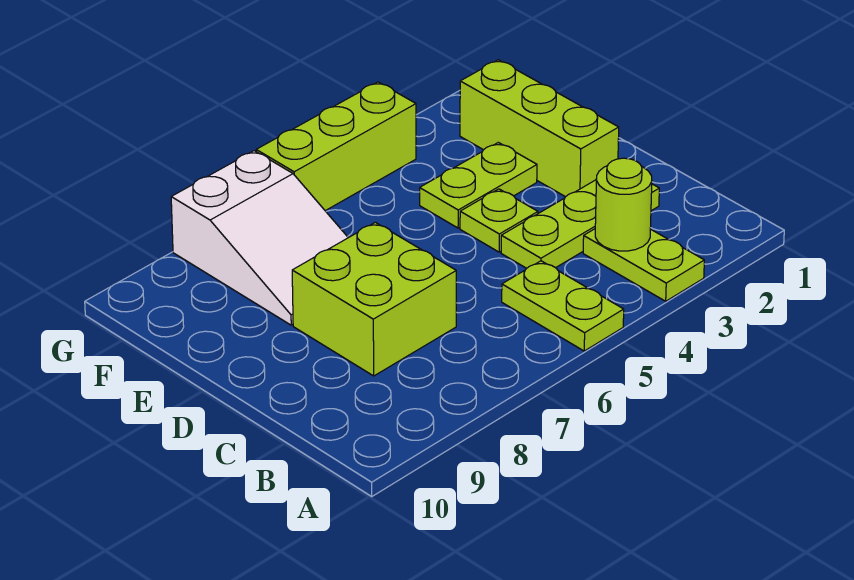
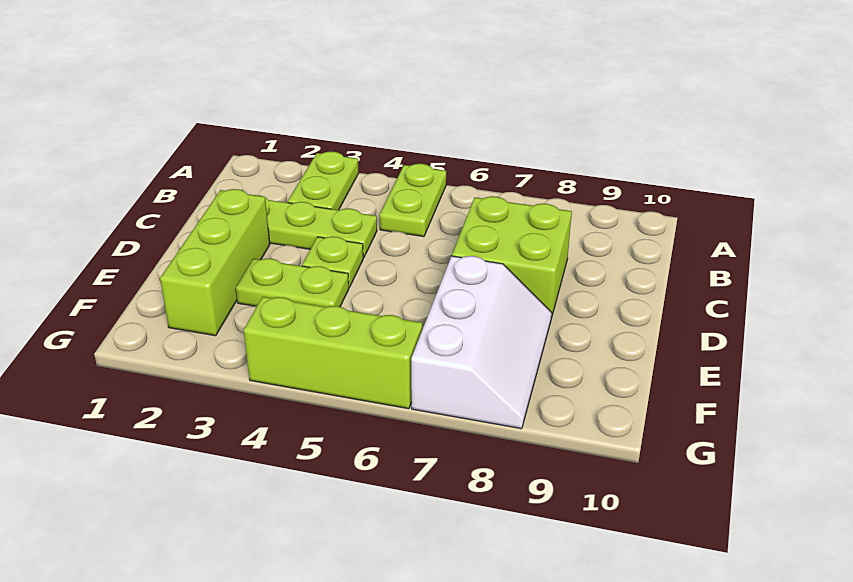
lime round brick B3 level 2 -> none
white slope E7:G8 level 1 top G -> white slope E7:G8 level 1 top 7

